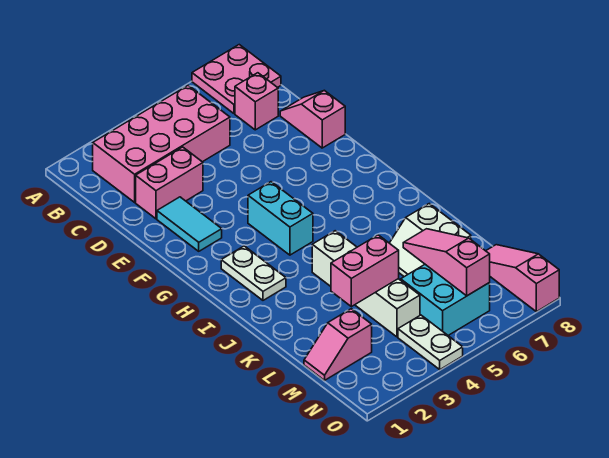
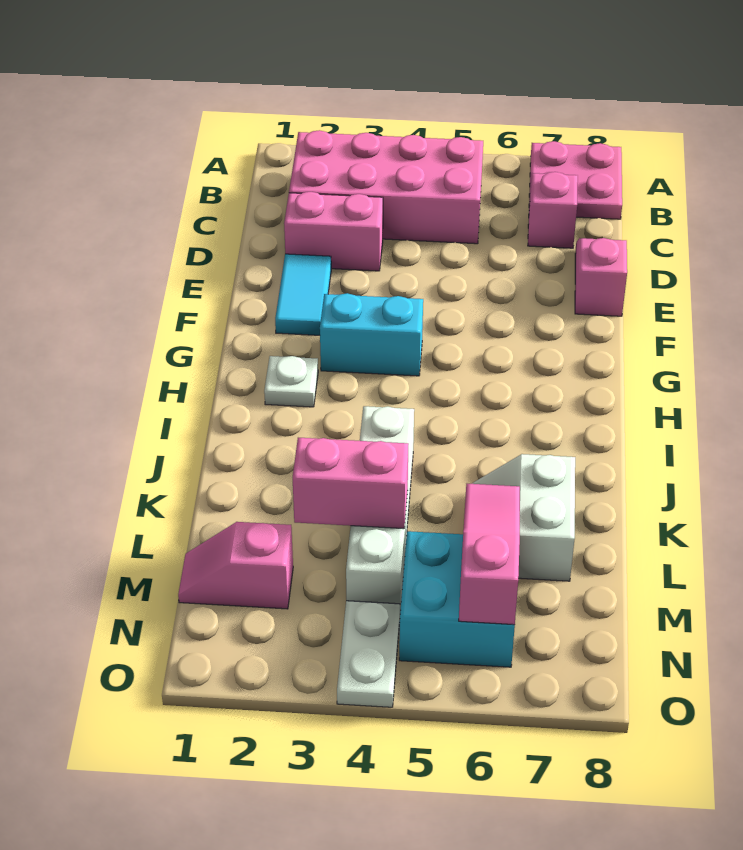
cyan brick G4:H4 level 1 -> cyan brick G3:G4 level 1
white plate H2:I2 level 1 -> white plate H2 level 1
pink slope M8:O8 level 1 top O -> none

